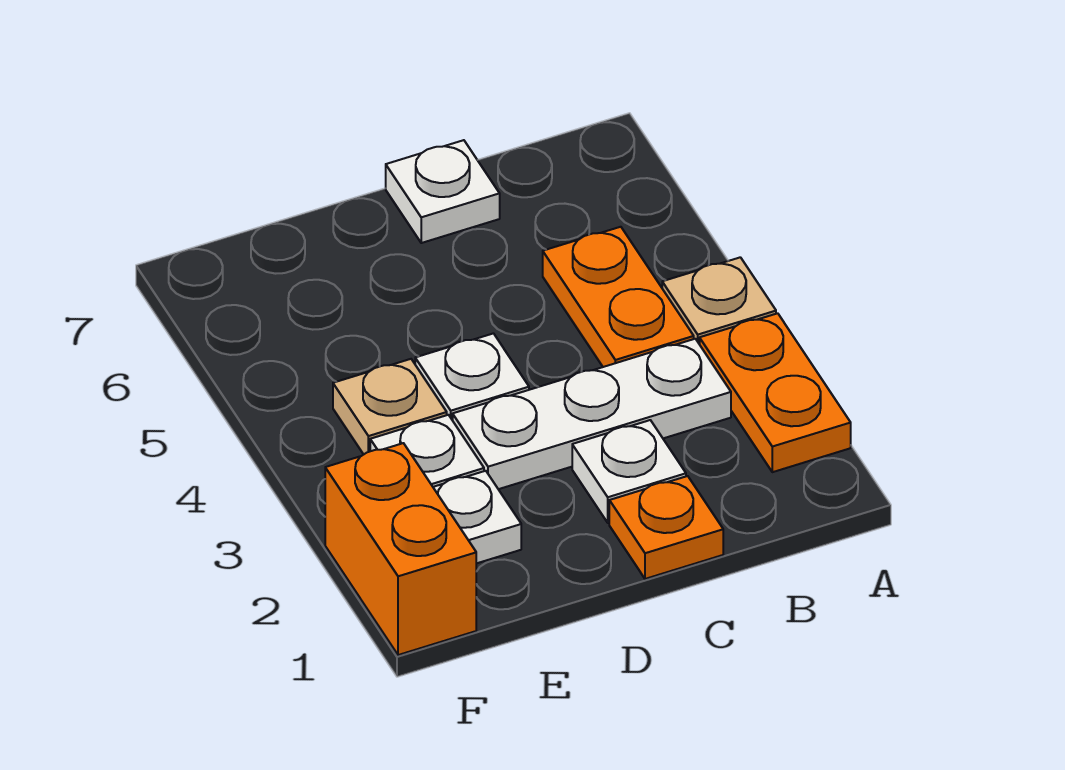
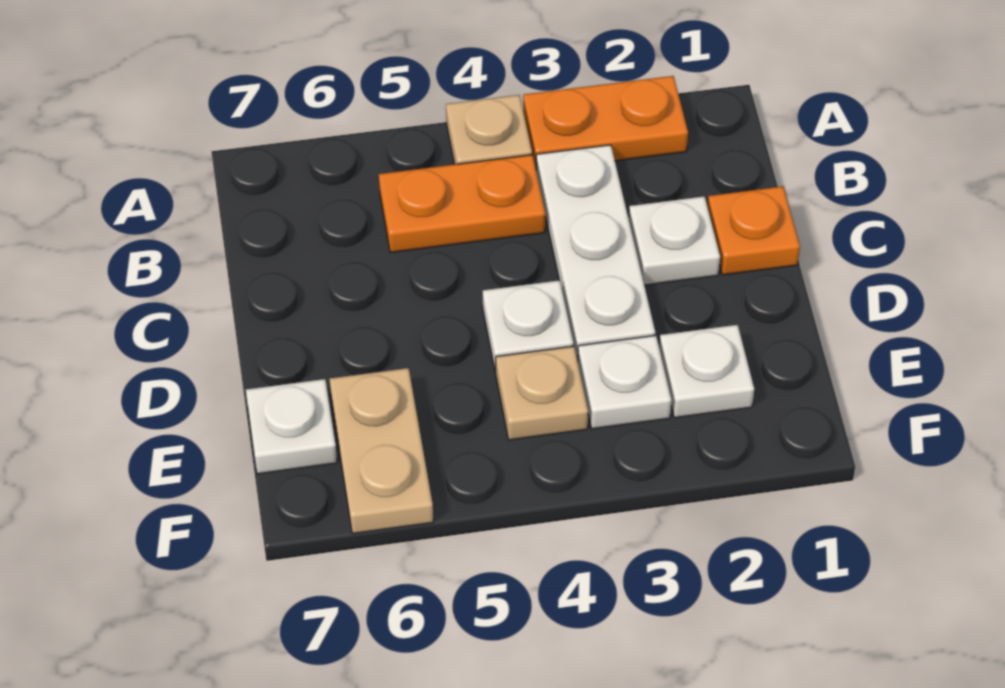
white plate C7 level 1 -> white plate E7 level 1
none -> tan plate E6:F6 level 1
orange brick F1:F2 level 1 -> none

